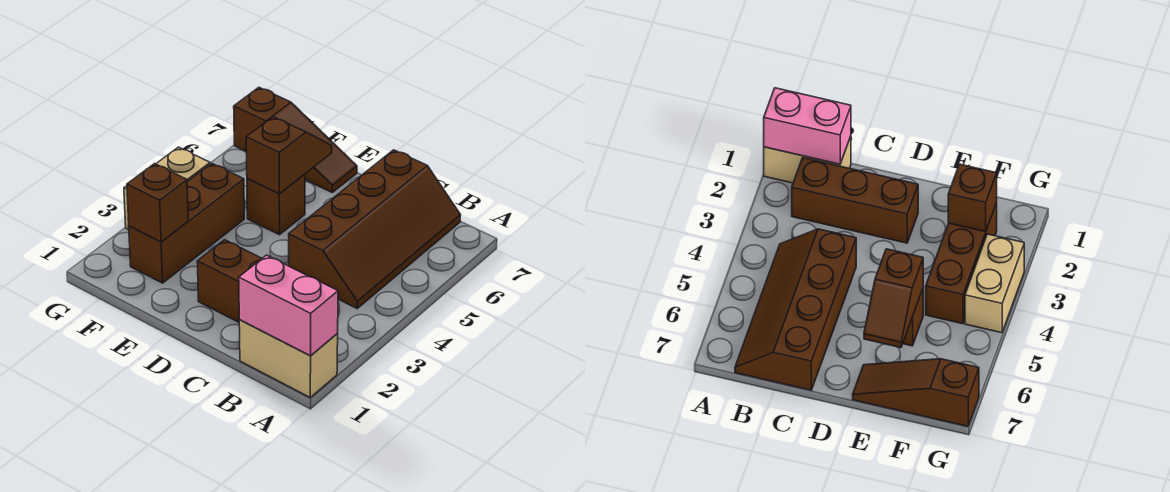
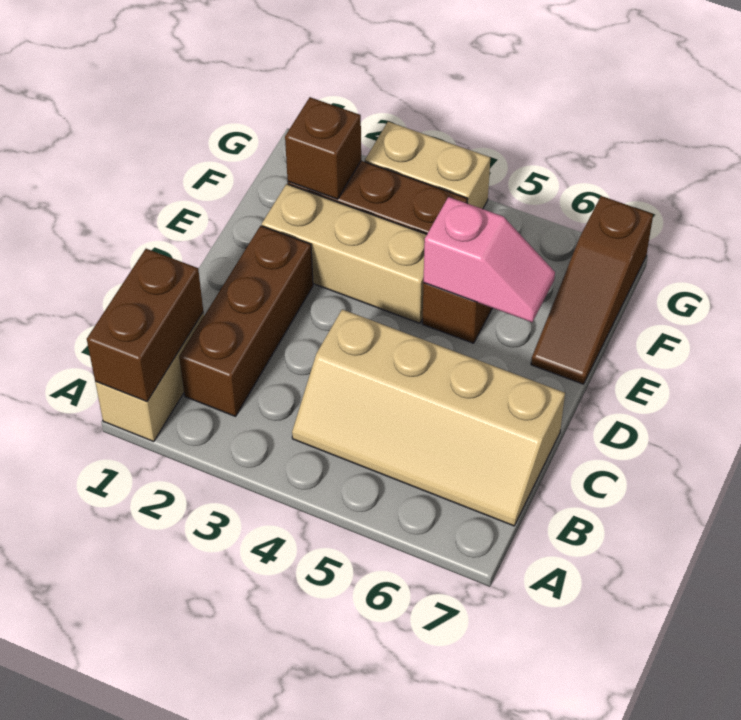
pink brick A1:B1 level 2 -> brown brick A1:B1 level 2
brown slope B4:C7 level 1 top C -> tan slope B4:C7 level 1 top C
none -> tan brick E2:E4 level 1
brown slope E5:E6 level 2 top 5 -> pink slope E5:E6 level 2 top 5

